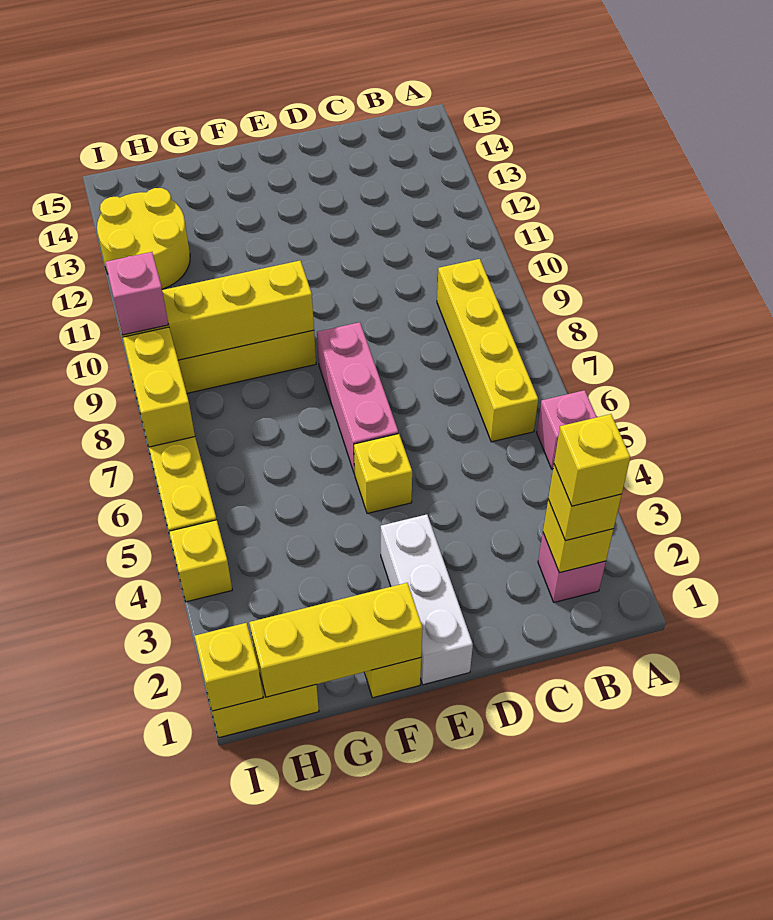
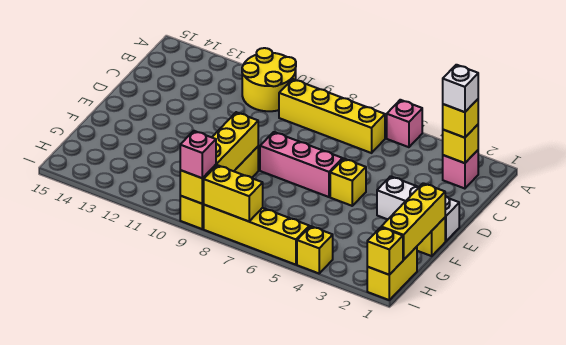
yellow brick B2 level 4 -> white brick B2 level 4
yellow round brick H12:I13 level 1 -> yellow round brick A10:B11 level 1

